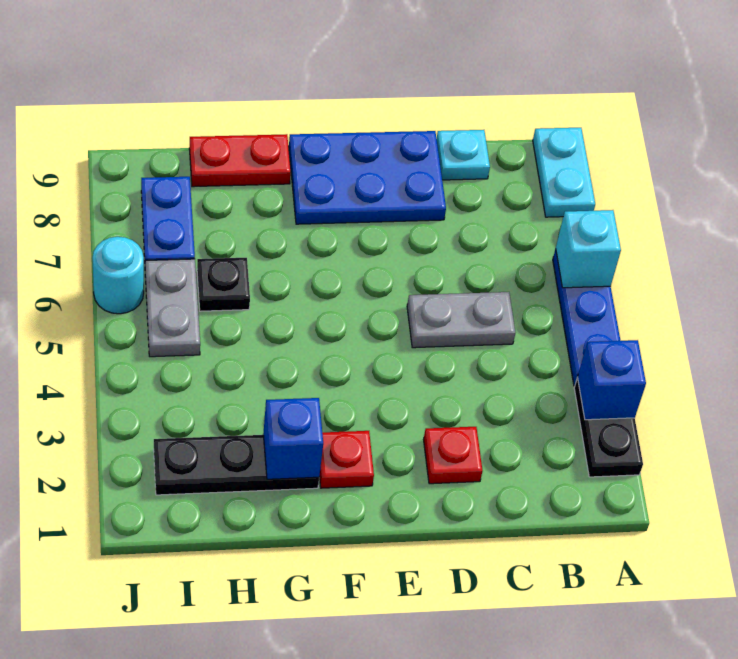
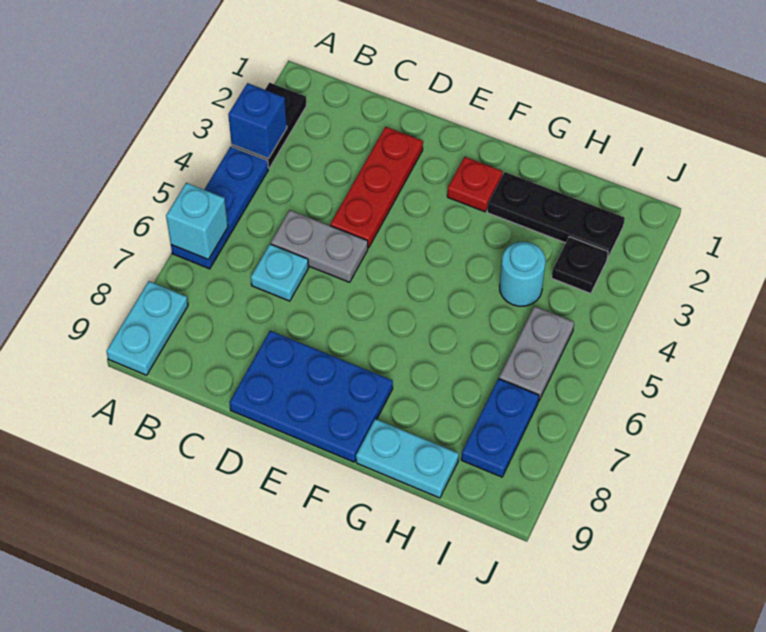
cyan plate C9 level 1 -> cyan plate C6 level 1
red plate D2 level 1 -> red plate D2:D4 level 1
blue brick G2 level 2 -> none
red plate G9:H9 level 1 -> cyan plate G9:H9 level 1
black plate H6 level 1 -> black plate I3 level 1
cyan round brick J6 level 1 -> cyan round brick H4 level 1

